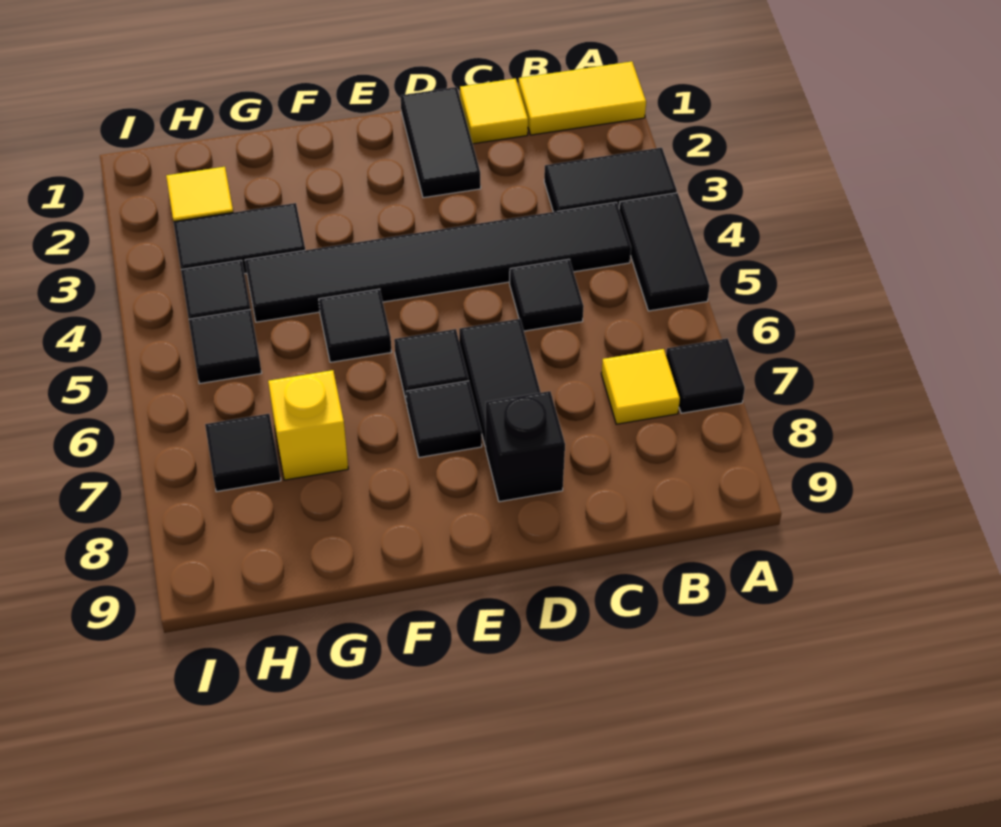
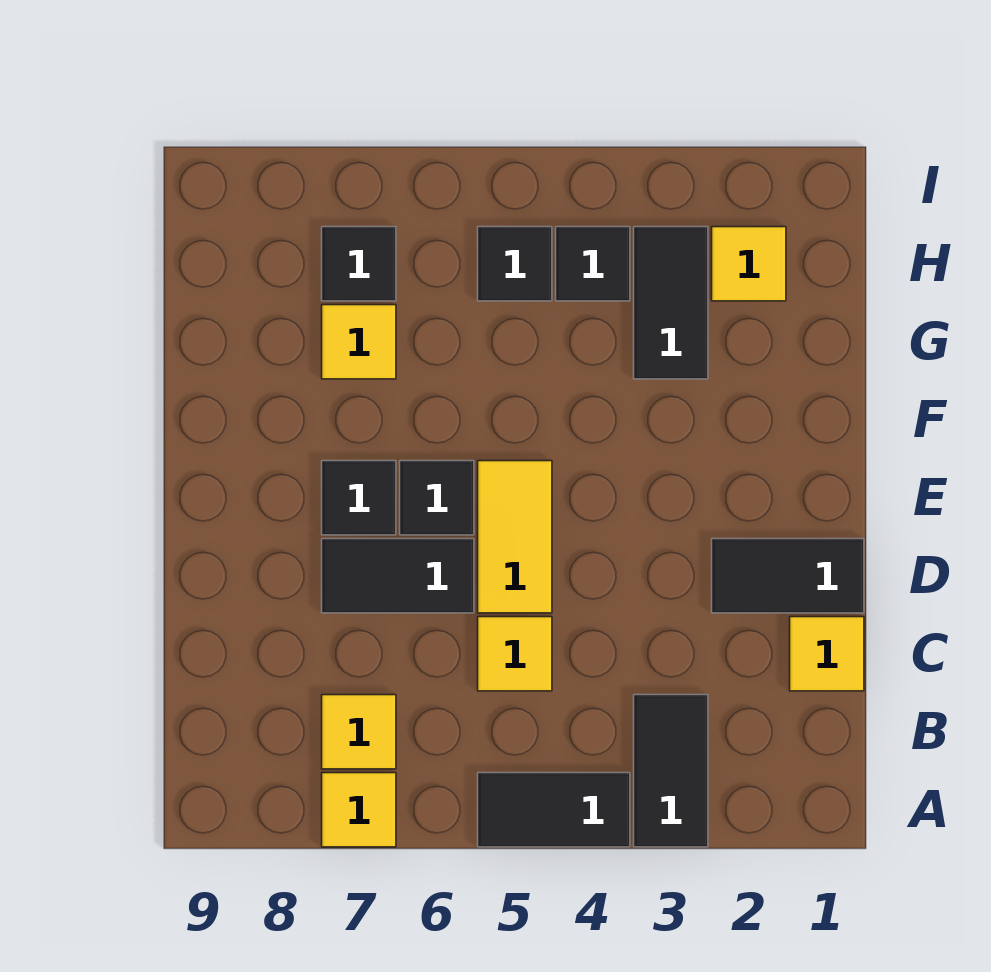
yellow tile A1:B1 level 1 -> yellow tile D5:E5 level 1
black tile A7 level 1 -> yellow tile A7 level 1
black tile B4:G4 level 1 -> none
black tile C5 level 1 -> yellow tile C5 level 1
black brick D8 level 1 -> none
black tile F5 level 1 -> none
yellow brick G7 level 1 -> yellow tile G7 level 1

